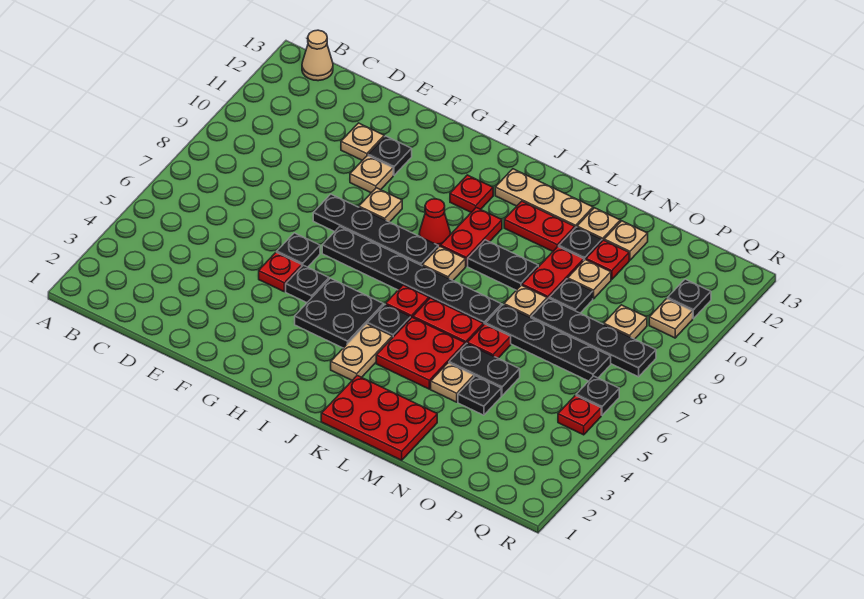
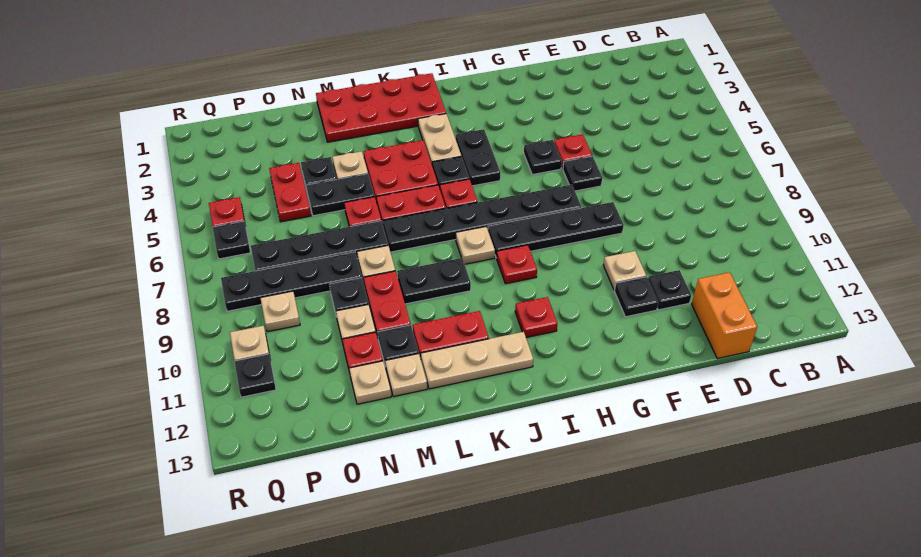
tan cone B13 level 1 -> none
none -> orange brick D12:D13 level 1
tan plate E11 level 1 -> black plate E11 level 1
tan plate G9 level 1 -> none
black plate H4:I5 level 1 -> black plate I4:I5 level 1
red cone I9 level 1 -> red plate I9 level 1
red plate J9:J10 level 1 -> red plate O4:O5 level 1
red plate K1:M2 level 1 -> red plate J1:M2 level 1

